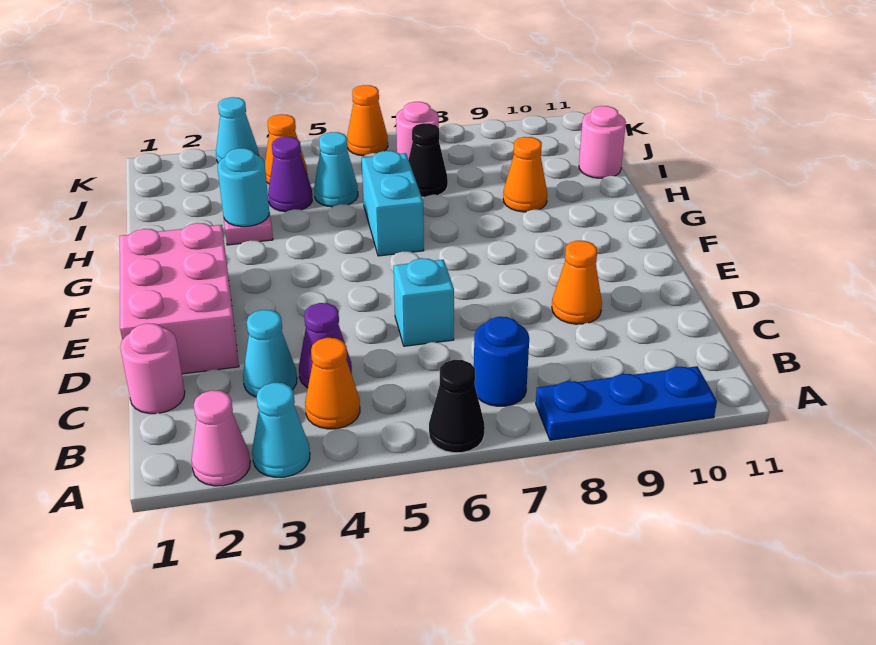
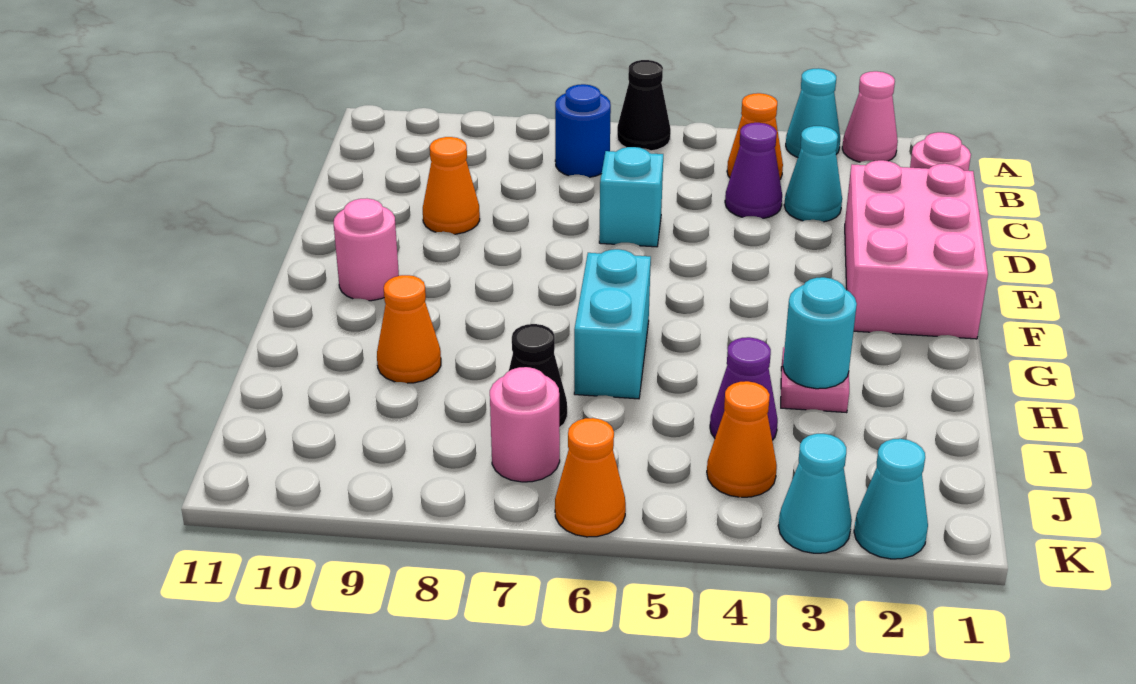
blue plate A8:A10 level 1 -> none
cyan cone I5 level 1 -> cyan cone K2 level 1
pink round brick I11 level 1 -> pink round brick F10 level 1

